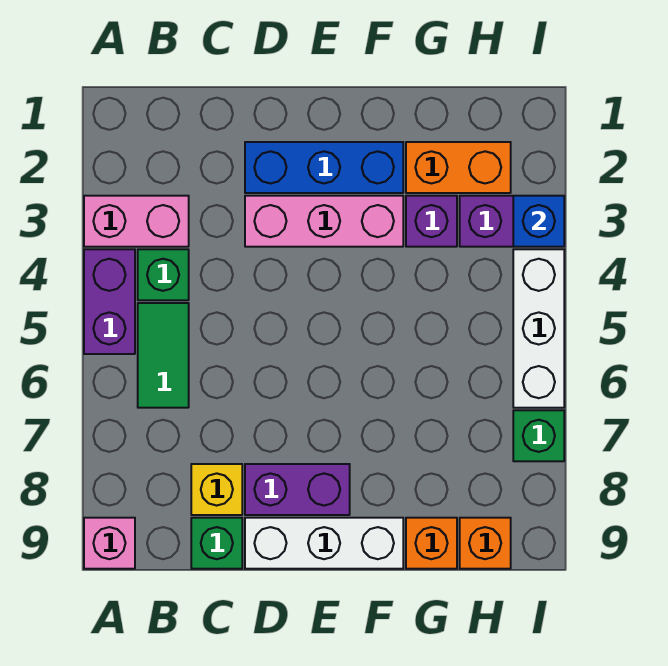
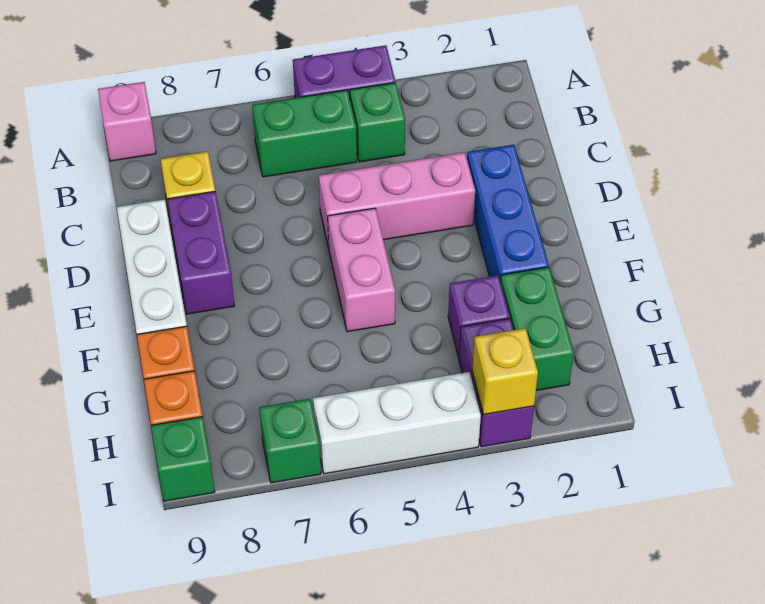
pink brick A3:B3 level 1 -> pink brick E5:F5 level 1
green tile B5:B6 level 1 -> green brick B5:B6 level 1
green brick C9 level 1 -> green brick I9 level 1
pink brick D3:F3 level 1 -> pink brick D3:D5 level 1
orange brick G2:H2 level 1 -> green brick G2:H2 level 1
blue brick I3 level 2 -> yellow brick I3 level 2

